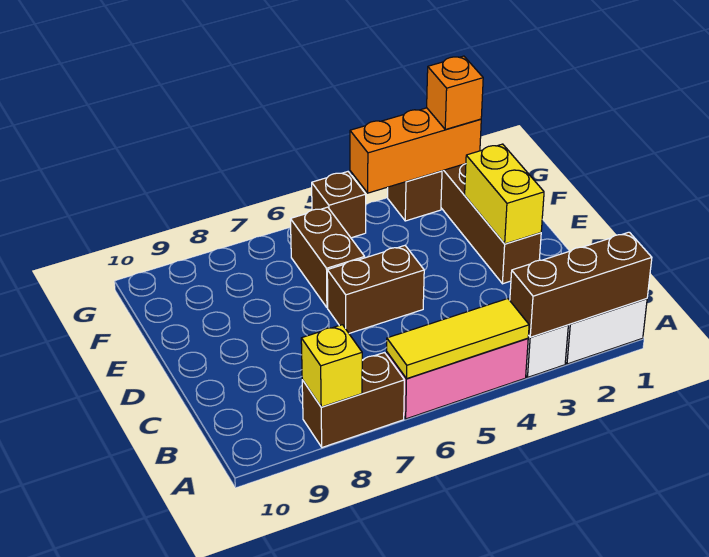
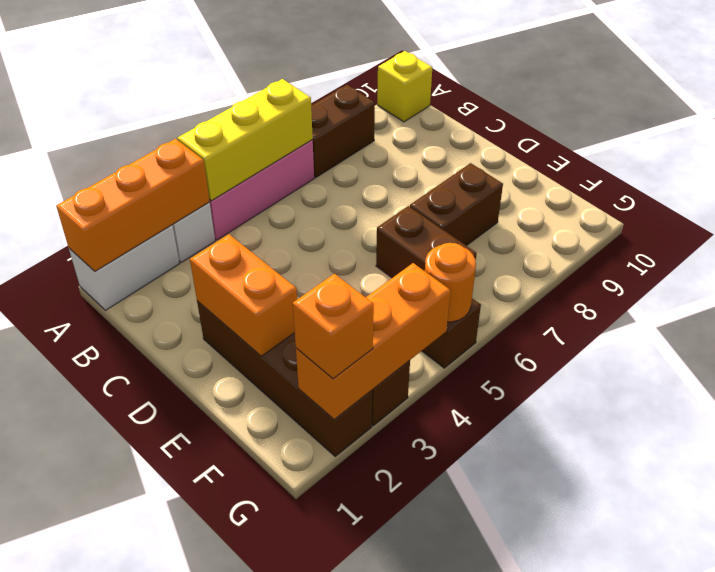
brown brick A1:A3 level 2 -> orange brick A1:A3 level 2
yellow tile A4:A6 level 2 -> yellow brick A4:A6 level 2
yellow brick A8 level 2 -> yellow brick A10 level 1
yellow brick D2:E2 level 2 -> orange brick D2:E2 level 2
brown brick D5:D6 level 1 -> brown brick E7:E8 level 1
none -> orange round brick G5 level 2

